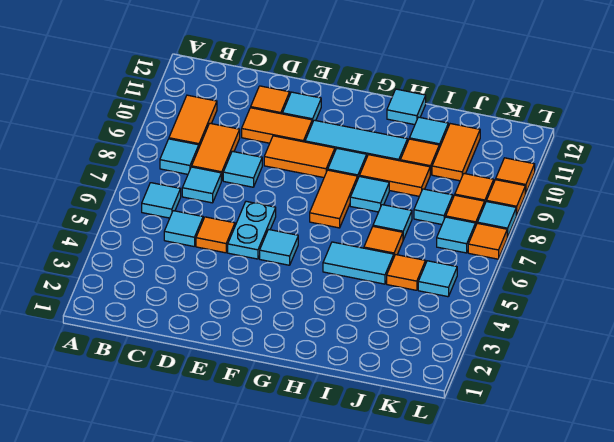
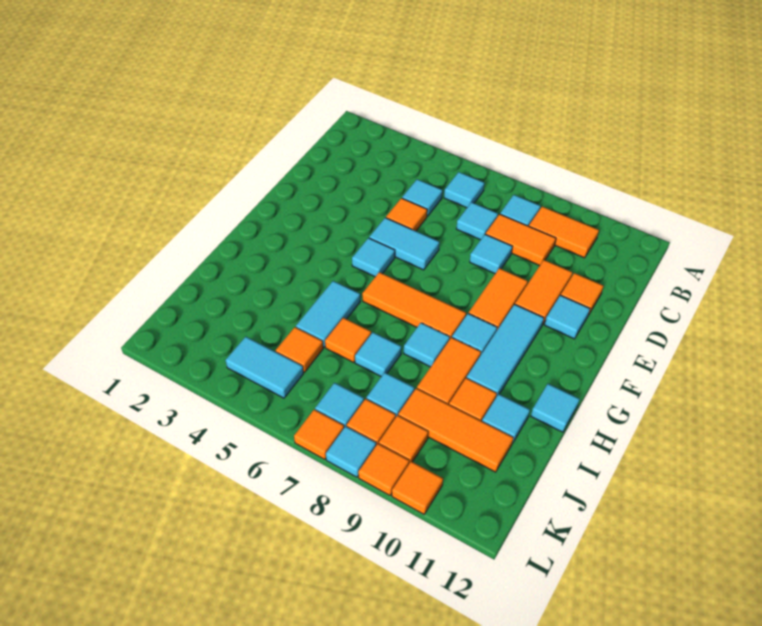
cyan plate E5:E6 level 1 -> cyan tile E5:E6 level 1
orange tile G7:G8 level 1 -> orange tile G6:G8 level 1
orange tile J10:J11 level 1 -> orange tile J9:J11 level 1
cyan tile K5 level 1 -> cyan tile K4:K5 level 1

